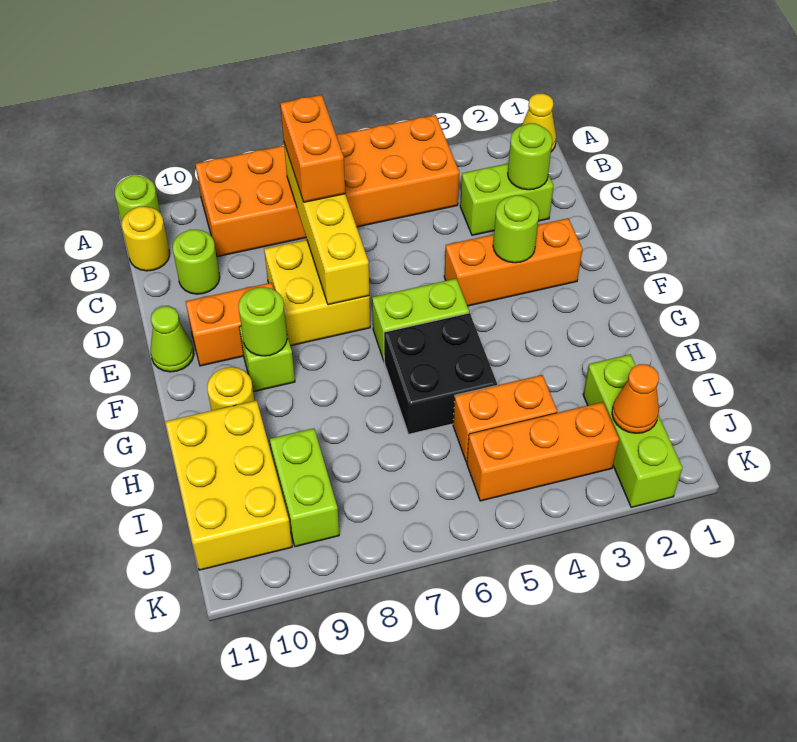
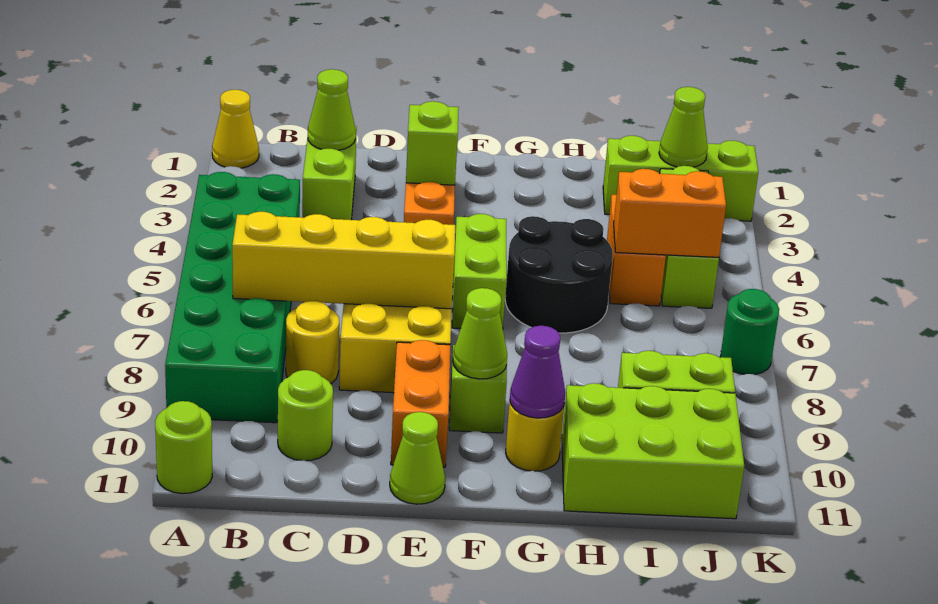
orange brick A4:B9 level 1 -> green brick A4:B9 level 1
orange brick B7:C7 level 3 -> orange brick I5:J5 level 2
yellow round brick B11 level 1 -> yellow round brick C8 level 1
lime round brick C2 level 2 -> lime cone C2 level 2
lime round brick E3 level 2 -> lime brick E3 level 2
lime round brick F9 level 2 -> lime cone F9 level 2
black brick G5:H6 level 1 -> black round brick G5:H6 level 1
none -> purple cone G10 level 2
yellow brick H10:J11 level 1 -> lime brick H10:J11 level 1
orange cone J2 level 2 -> lime cone J2 level 2
orange brick J3:J5 level 1 -> lime brick J3:J5 level 1
none -> green round brick K7 level 1

